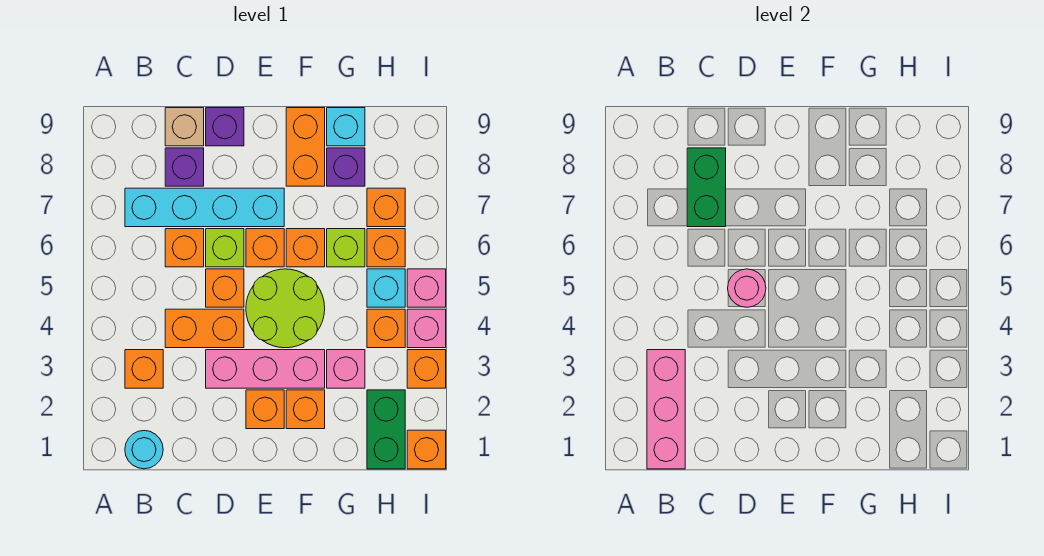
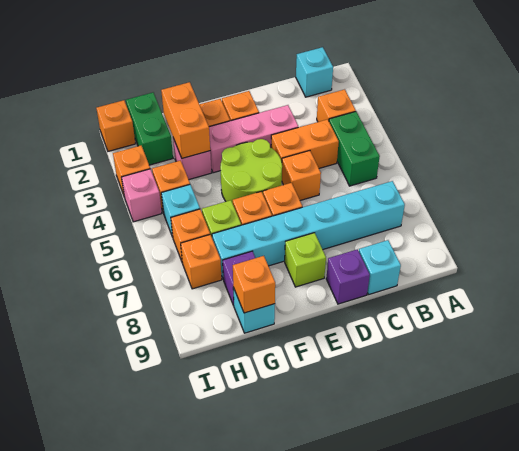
cyan round brick B1 level 1 -> cyan brick B1 level 1
pink brick B1:B3 level 2 -> none
cyan brick B7:E7 level 1 -> cyan brick B7:G7 level 1
orange brick C6 level 1 -> orange brick G9 level 2
green brick C7:C8 level 2 -> green brick B4:B5 level 1
purple brick C8 level 1 -> none
tan brick C9 level 1 -> cyan brick C9 level 1
pink round brick D5 level 2 -> none
lime brick D6 level 1 -> lime brick E8 level 1
orange brick F8:F9 level 1 -> orange brick G2:G3 level 2
pink brick I5 level 1 -> none

